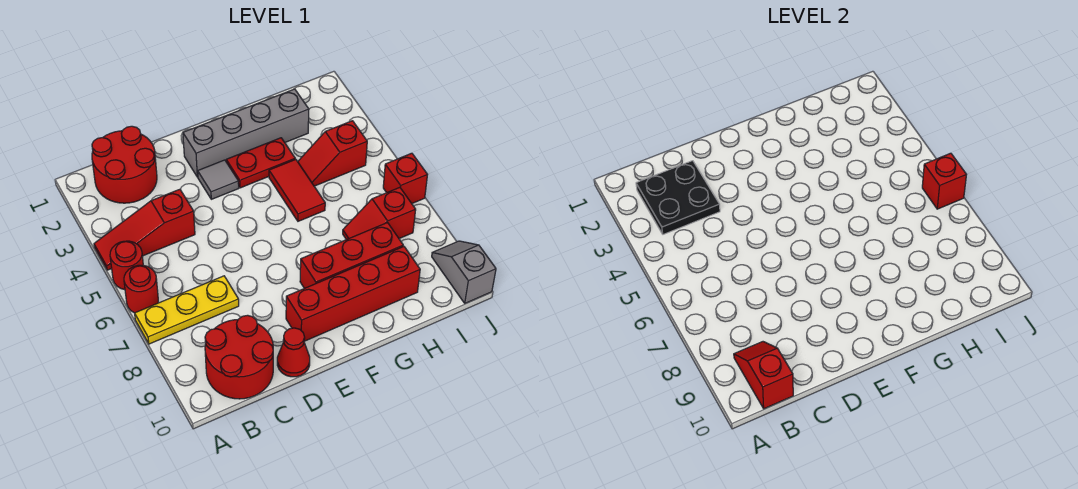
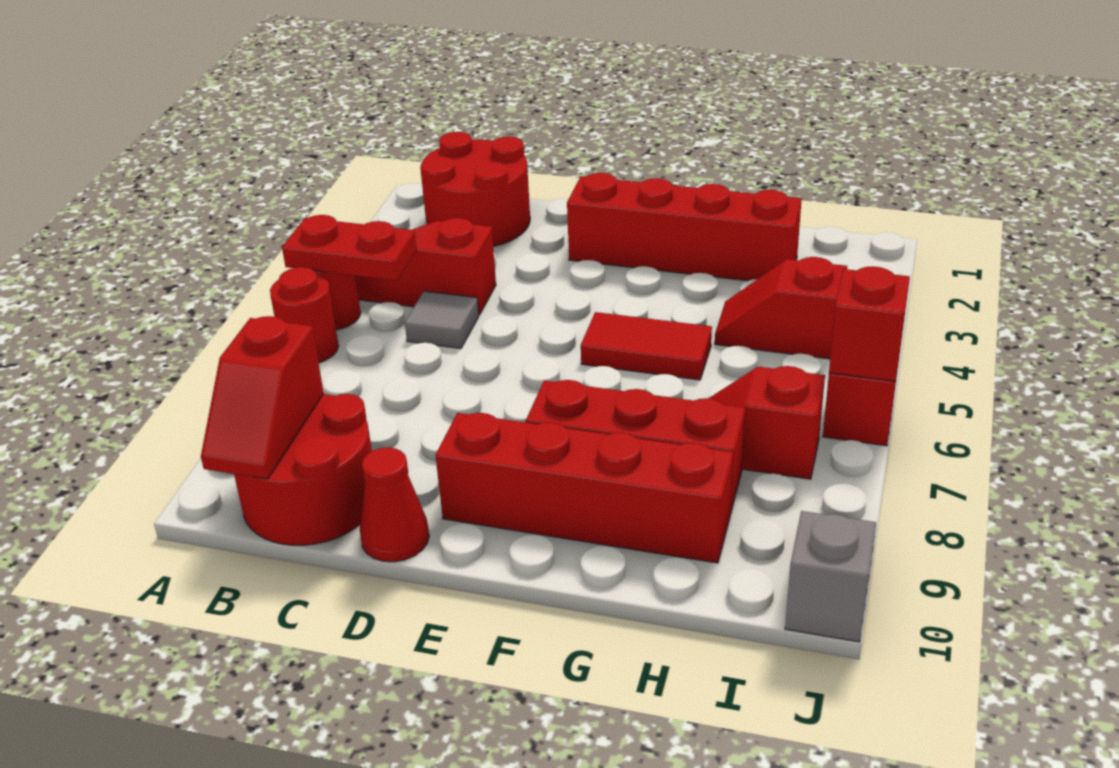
yellow plate A7:C7 level 1 -> none
black plate B2:C3 level 2 -> none
red slope B9:B10 level 2 top 10 -> red slope B9:B10 level 2 top 9
grey brick E2:H2 level 1 -> red brick E2:H2 level 1
grey tile E3 level 1 -> grey tile C5 level 1
red plate F3:G3 level 1 -> red plate A5:B5 level 2
red tile G4:G5 level 1 -> red tile F5:G5 level 1

